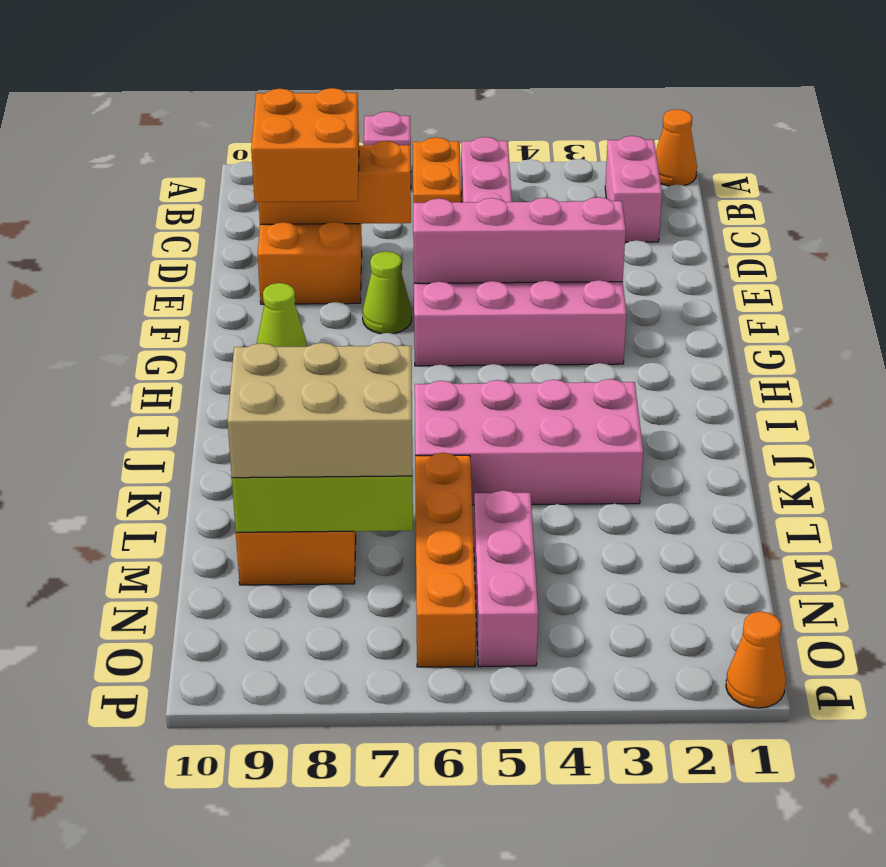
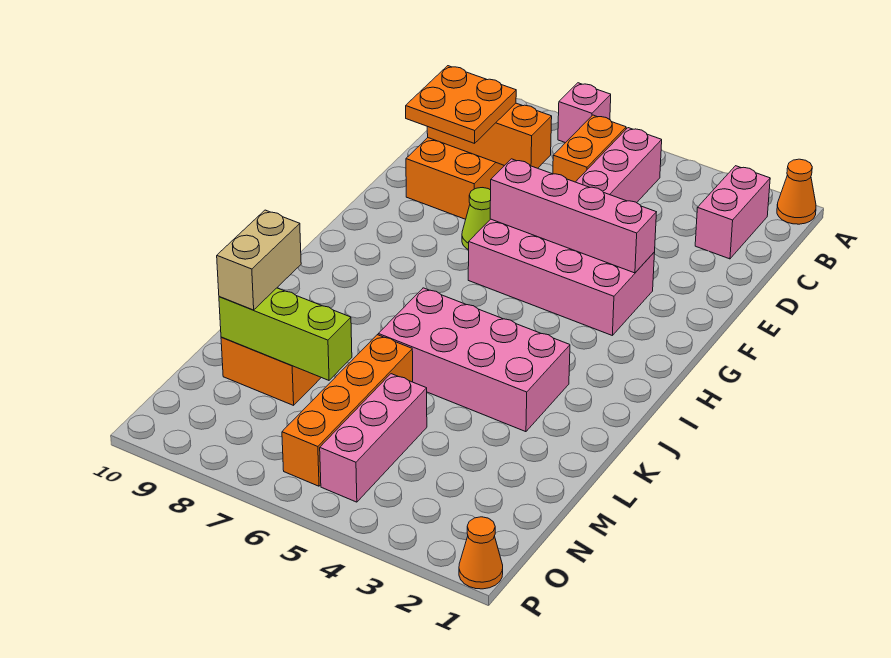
orange brick D8:E9 level 3 -> orange plate D8:E9 level 3
lime cone G9 level 1 -> none
tan brick L7:M9 level 3 -> tan brick L9:M9 level 3

